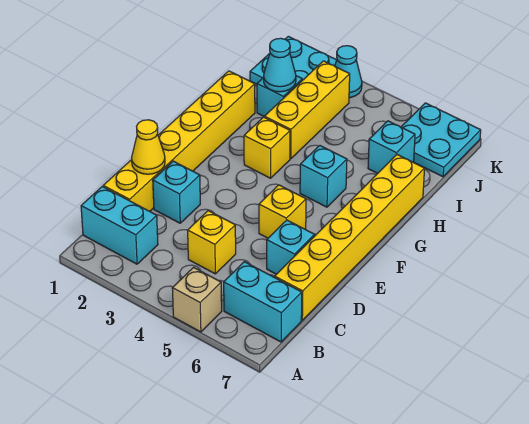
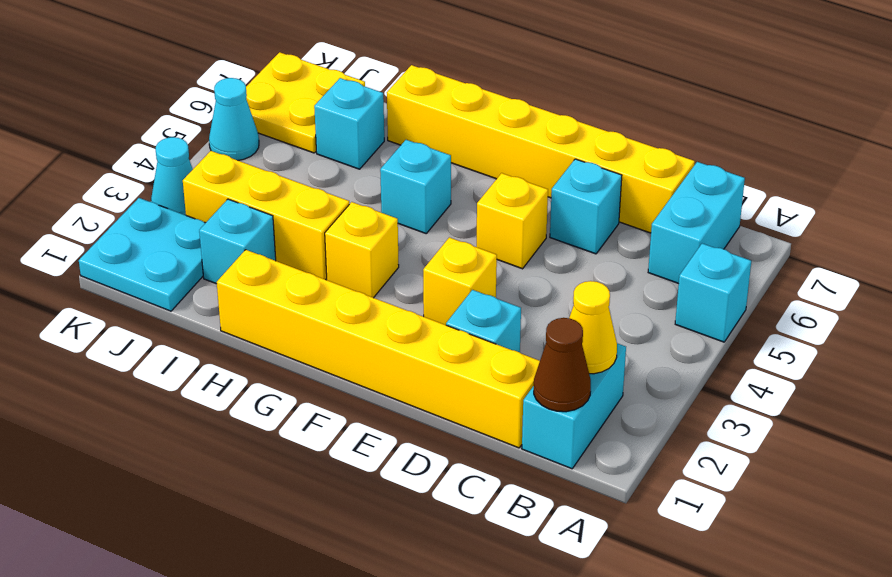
tan brick A5 level 1 -> cyan brick A5 level 1
none -> brown cone B1 level 2
yellow brick C4 level 1 -> yellow brick E3 level 1
yellow cone D1 level 2 -> yellow cone B2 level 2
cyan cone I2 level 2 -> cyan cone K5 level 1
cyan plate J6:K7 level 1 -> yellow plate J6:K7 level 1

